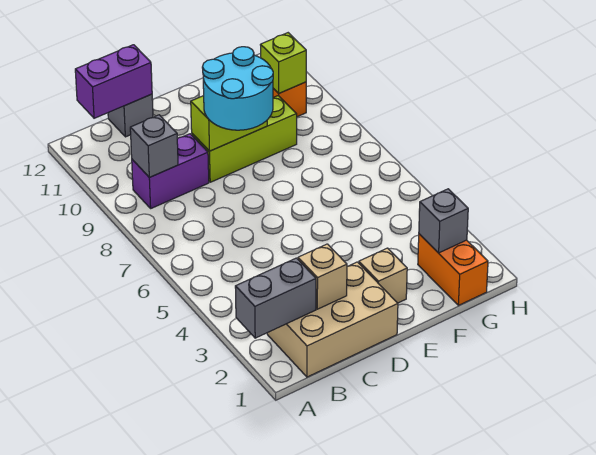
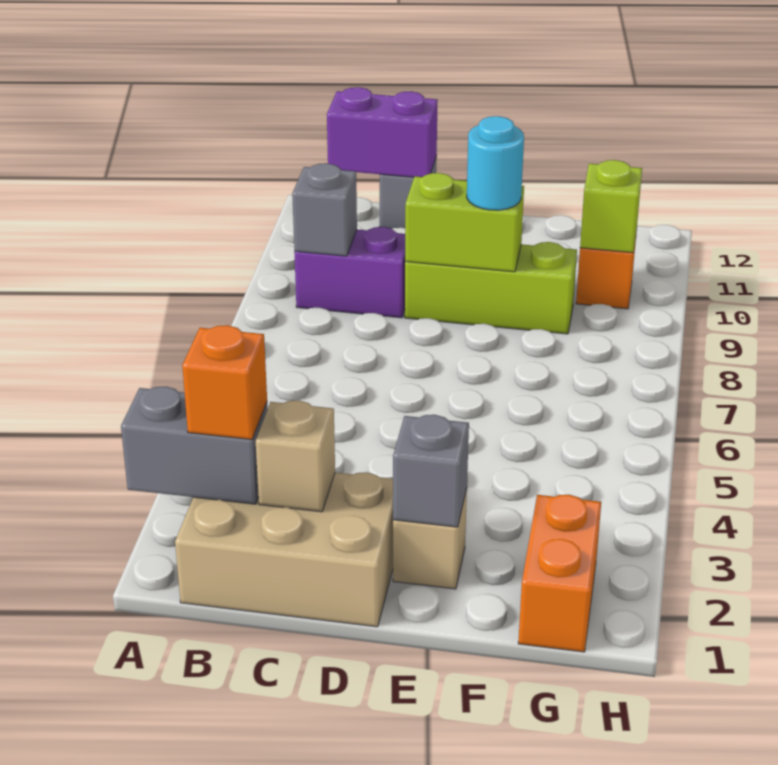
none -> orange brick B2 level 3
cyan round brick D8:E9 level 3 -> cyan round brick E9 level 3
grey brick G2 level 2 -> grey brick E2 level 2

